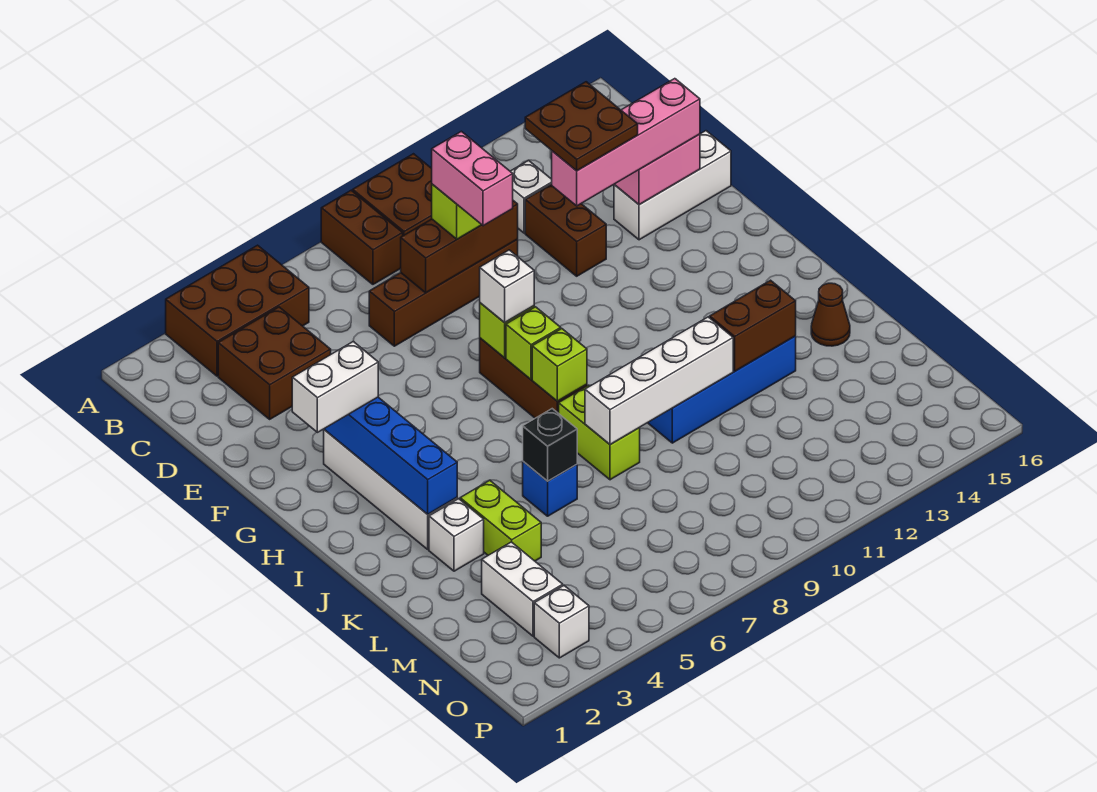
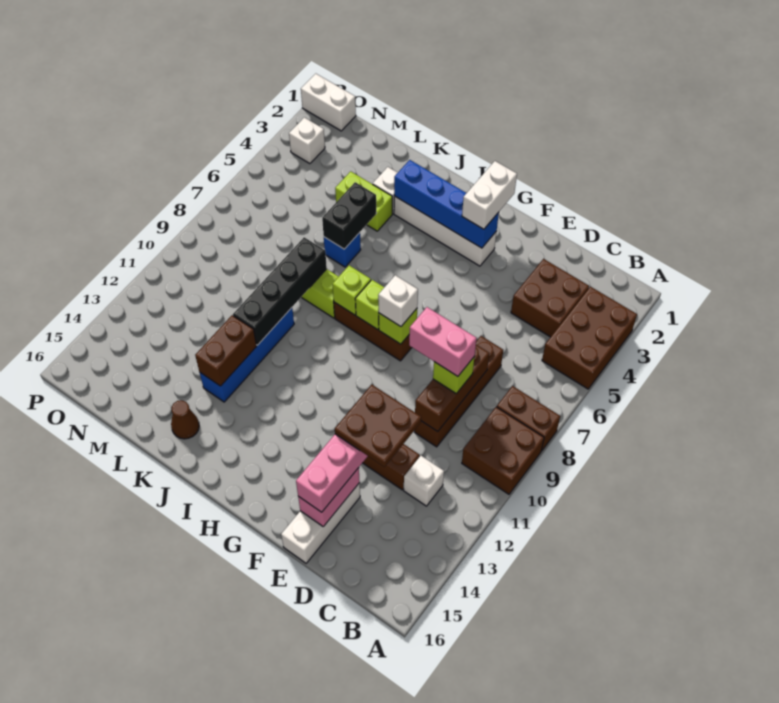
black brick K6 level 2 -> black brick K5:K6 level 2
white brick K8:K11 level 2 -> black brick K8:K11 level 2
white brick M3:N3 level 1 -> white brick O1:P1 level 1

